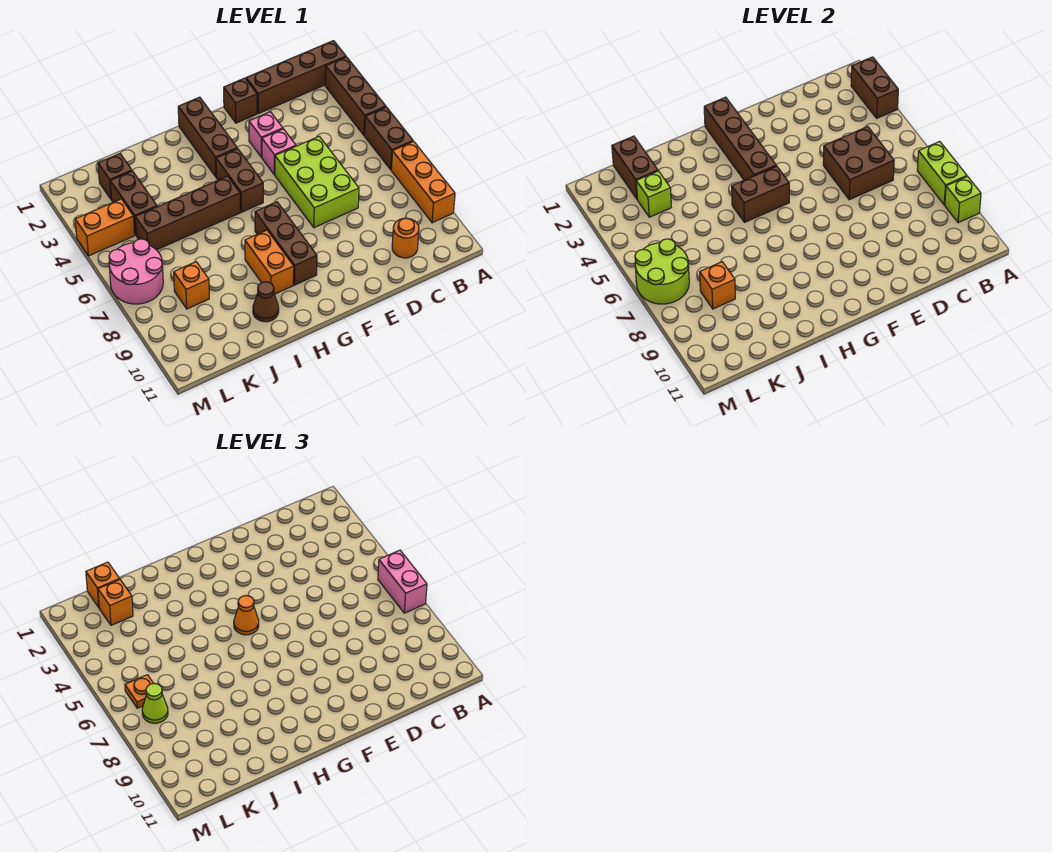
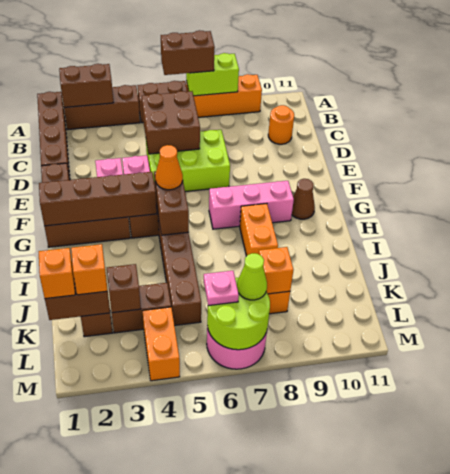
pink brick A6:A7 level 3 -> brown brick A6:A7 level 3
lime brick A9 level 2 -> none
brown brick G7:G9 level 1 -> pink brick G7:G9 level 1
orange brick H8:H9 level 1 -> orange brick H8:I8 level 1
brown cone I10 level 1 -> brown cone G10 level 1
lime brick K3 level 2 -> brown brick K3 level 2
orange plate L6 level 3 -> pink plate L6 level 3

